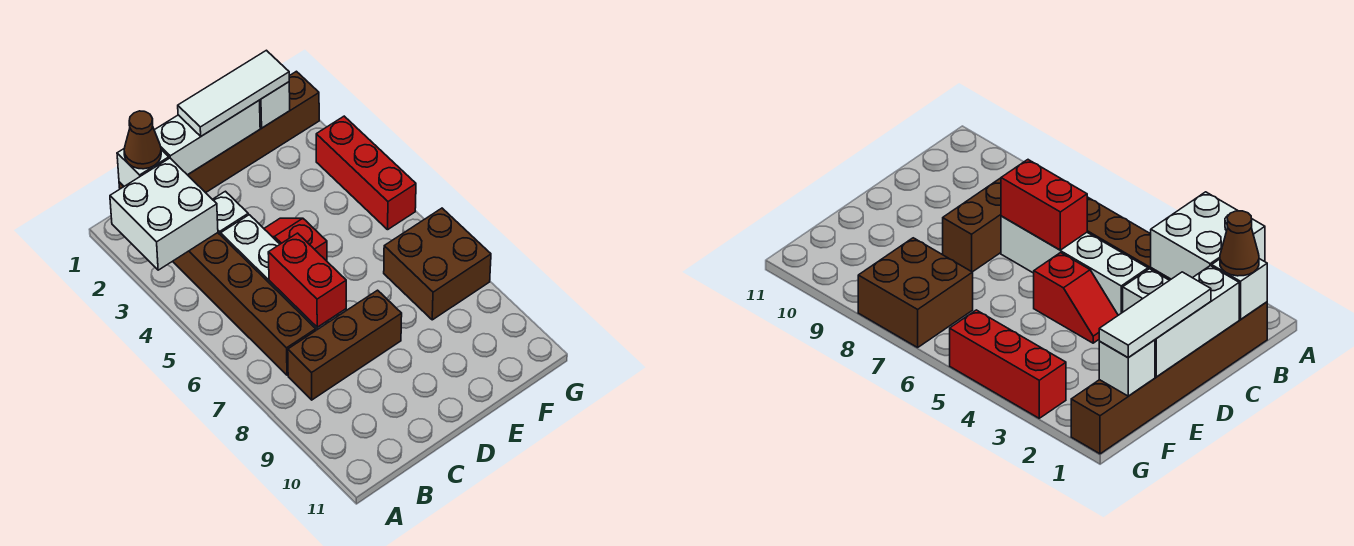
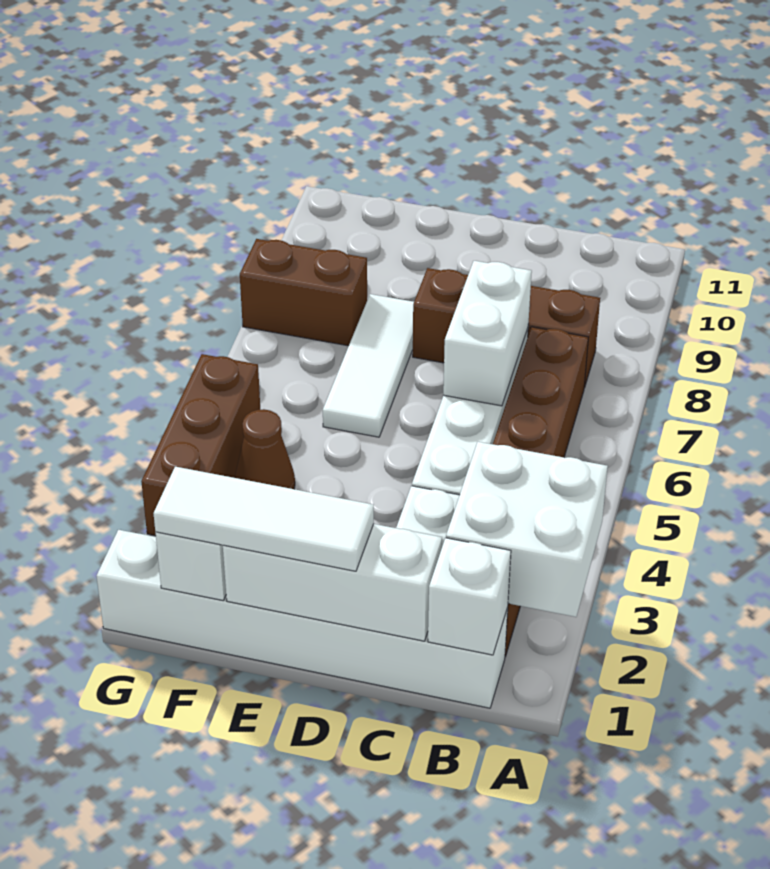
brown brick B1:G1 level 1 -> white brick B1:G1 level 1
brown cone B1 level 3 -> brown cone F4 level 1
red brick C6:C7 level 2 -> white brick C6:C7 level 2
red slope D4:D5 level 1 top 5 -> none
none -> white tile E6:E8 level 1
brown brick F7:G8 level 1 -> brown brick F8:G8 level 1
red brick G3:G5 level 1 -> brown brick G3:G5 level 1

